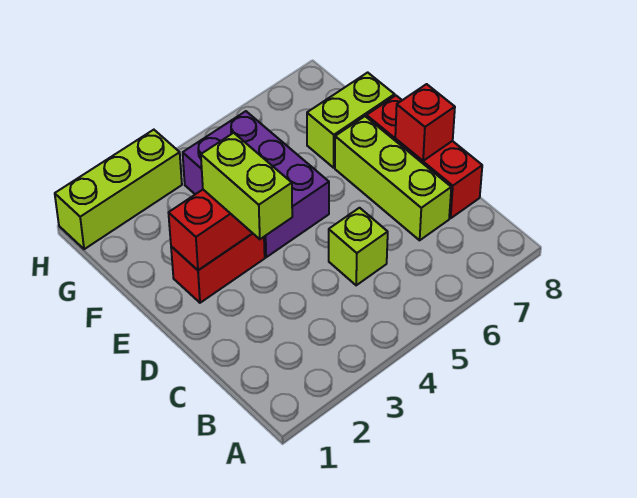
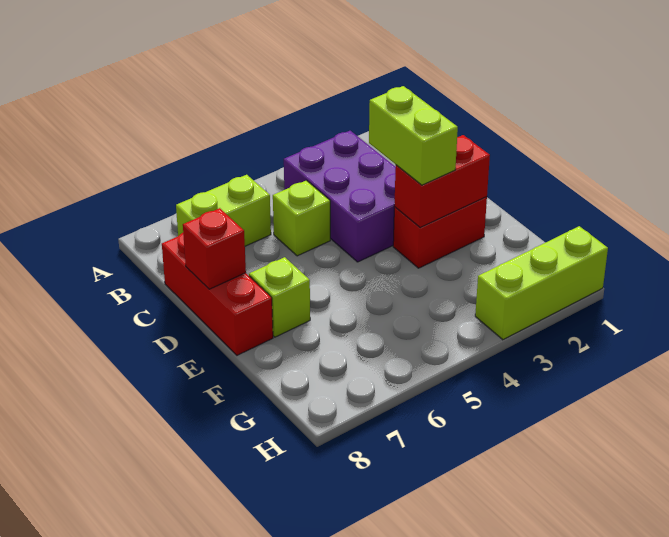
lime brick C7:E7 level 1 -> lime brick E7 level 1
purple brick E4:G5 level 1 -> purple brick B3:D4 level 1
lime brick F7:F8 level 1 -> lime brick B6:B7 level 1

